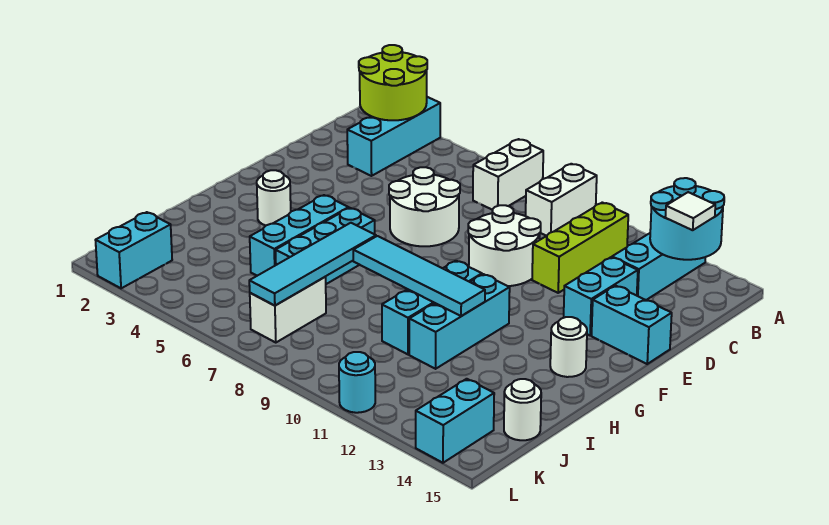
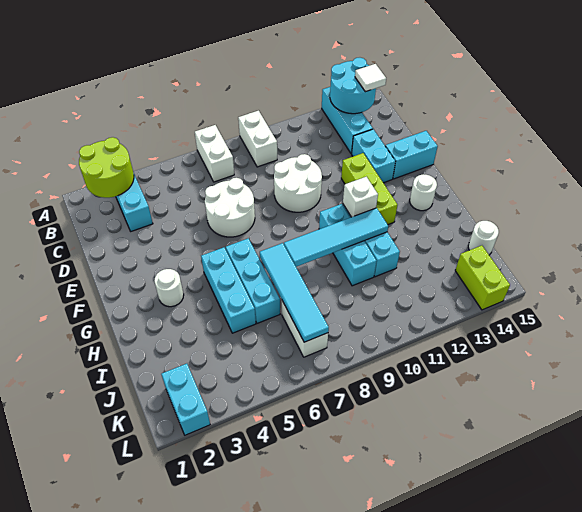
lime brick B11:D11 level 1 -> lime brick E12:G12 level 1
none -> white brick G11 level 2
cyan brick K14:L14 level 1 -> lime brick K14:L14 level 1
cyan round brick L11 level 1 -> none

